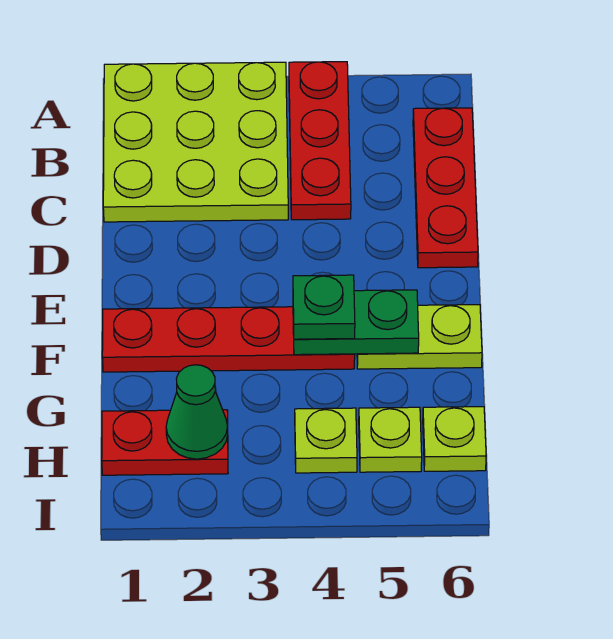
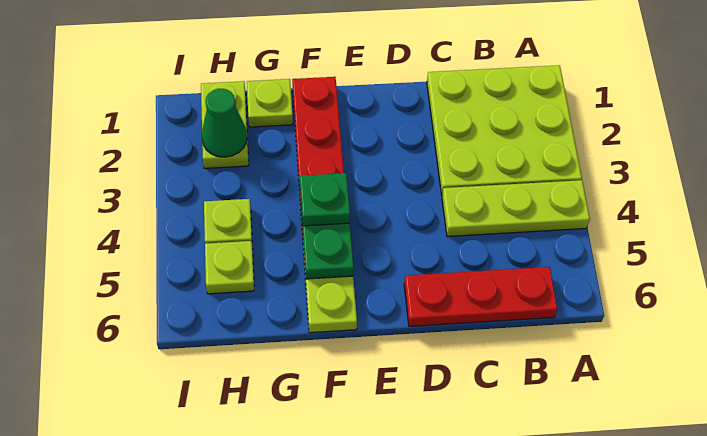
red plate A4:C4 level 1 -> lime plate A4:C4 level 1
red plate H1:H2 level 1 -> lime plate H1:H2 level 1
lime plate H6 level 1 -> lime plate G1 level 1

